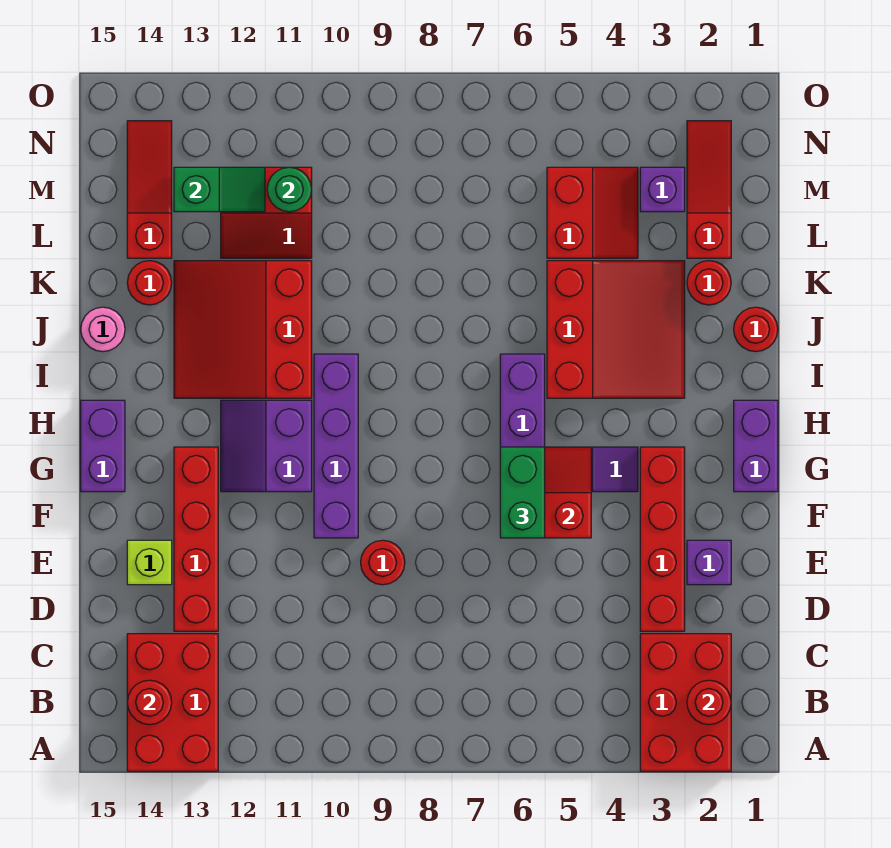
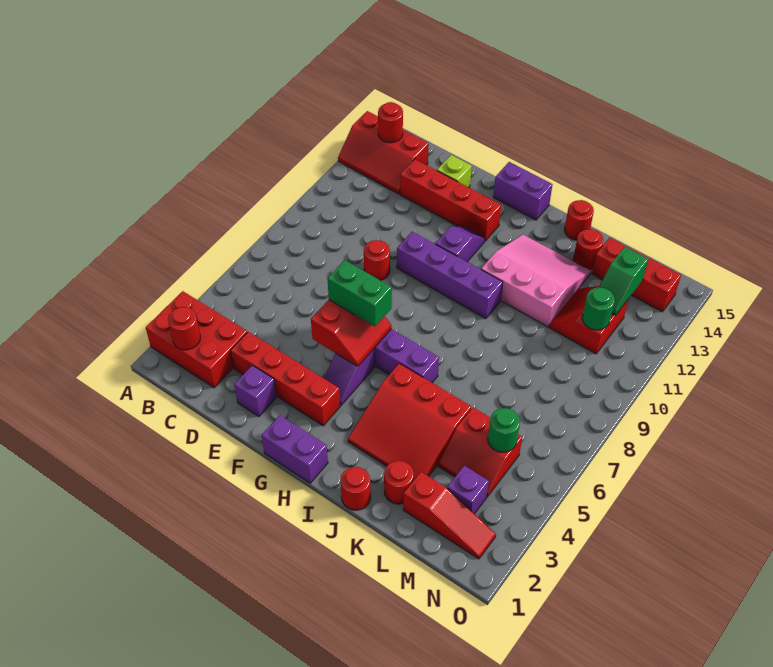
red brick A13:C14 level 1 -> red slope A13:C14 level 1 top 14
purple slope G11:H12 level 1 top 11 -> purple slope G11:G12 level 1 top 11
red slope I11:K13 level 1 top 11 -> pink slope I11:K13 level 1 top 11
pink round brick J15 level 1 -> red round brick J15 level 1
red slope L14:N14 level 1 top L -> red brick L14:N14 level 1
none -> green round brick M5 level 2

